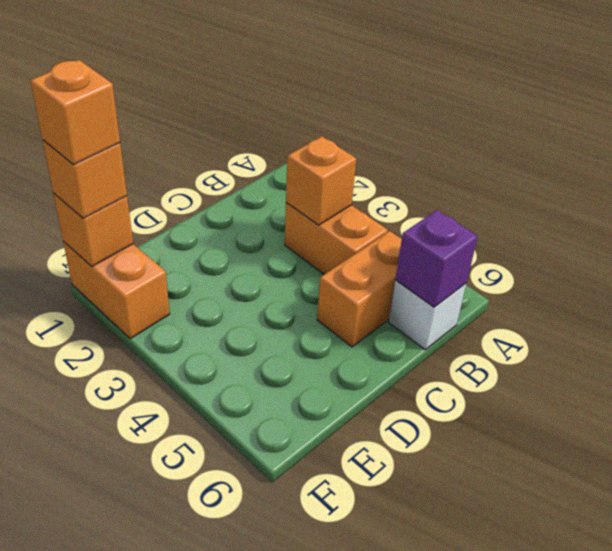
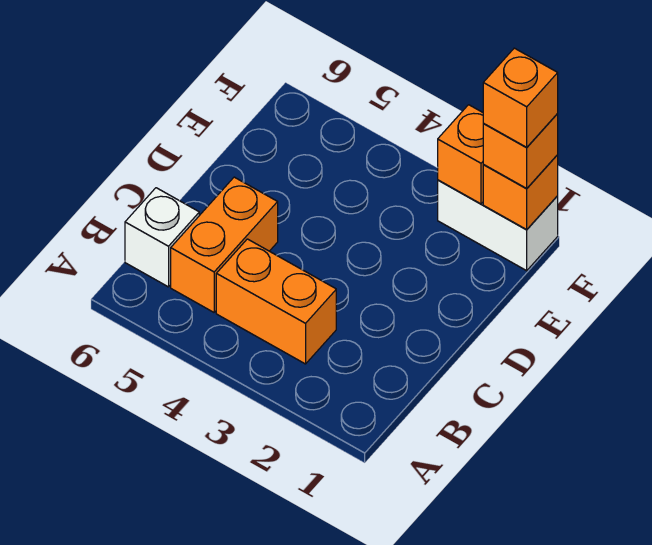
orange brick B3 level 2 -> orange brick F2 level 2
purple brick B6 level 2 -> none
orange brick F1:F2 level 1 -> white brick F1:F2 level 1

